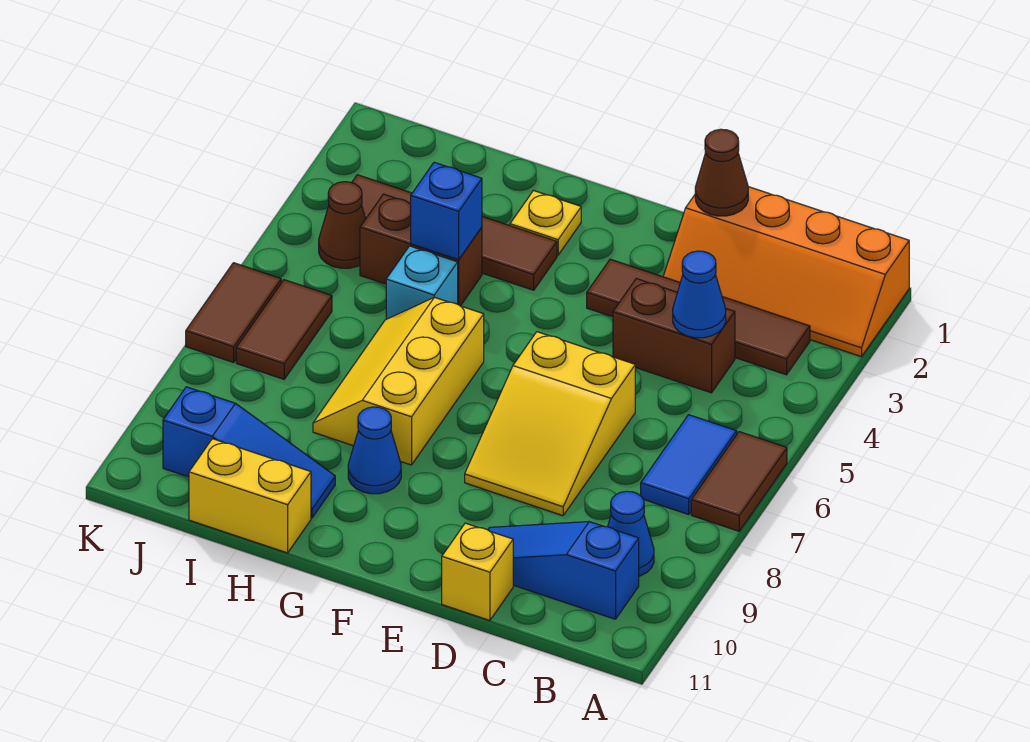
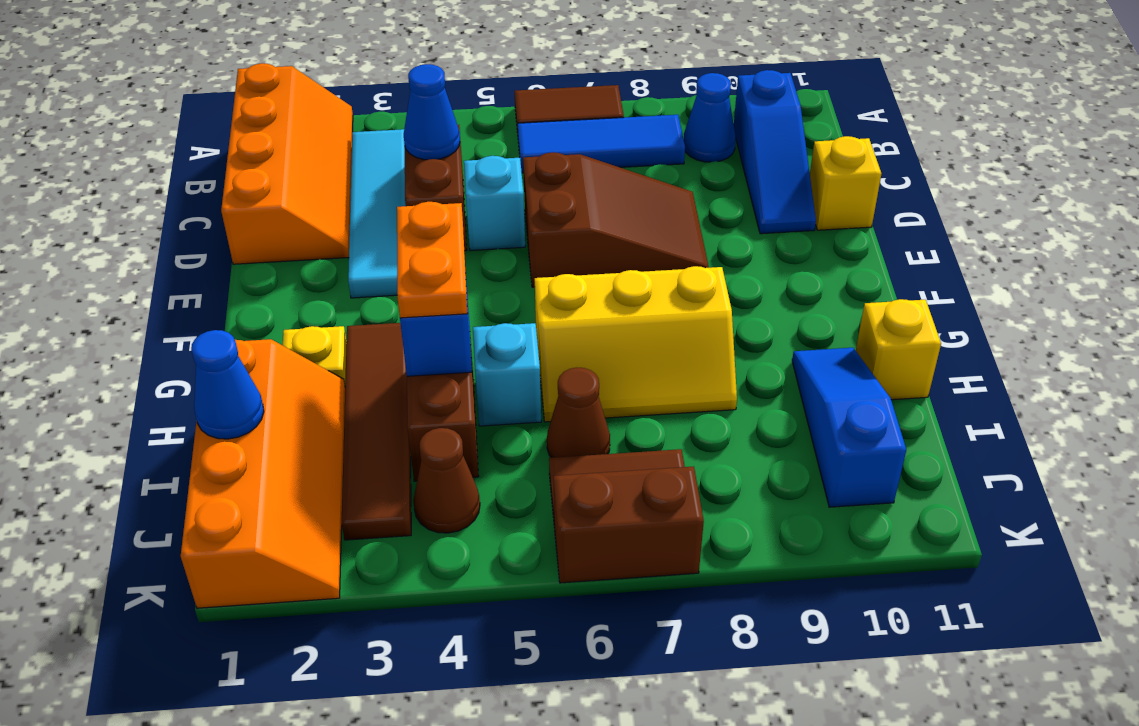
brown tile B3:E3 level 1 -> cyan tile B3:E3 level 1
blue tile B6:B7 level 1 -> blue tile B6:B8 level 1
brown cone D1 level 2 -> brown cone I6 level 1
none -> cyan brick D5 level 1
yellow slope D6:E8 level 1 top 6 -> brown slope D6:E8 level 1 top 6
none -> orange plate G4:H4 level 3
blue cone G9 level 1 -> blue cone I1 level 2
none -> orange slope H1:K2 level 1 top 1
yellow brick H11:I11 level 1 -> yellow brick H11 level 1
brown tile K6:K7 level 1 -> brown brick K6:K7 level 1

